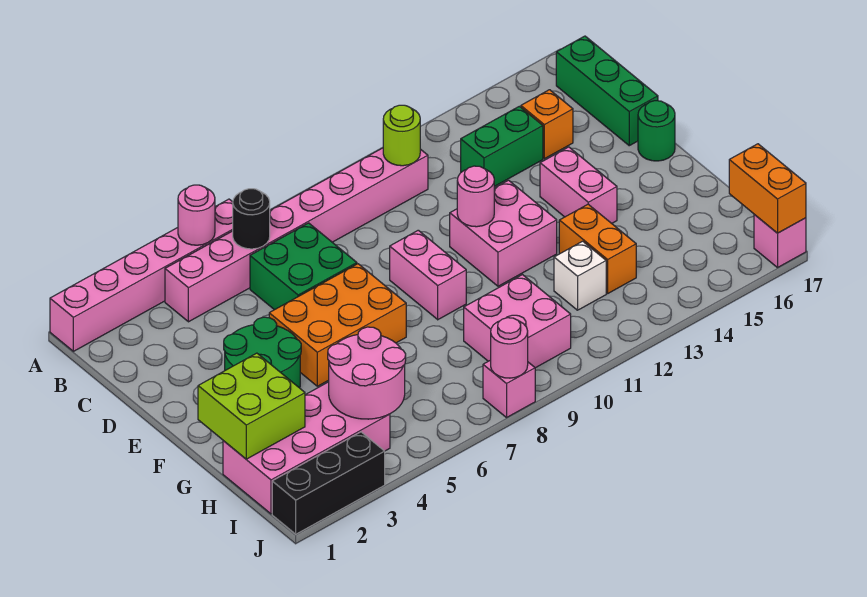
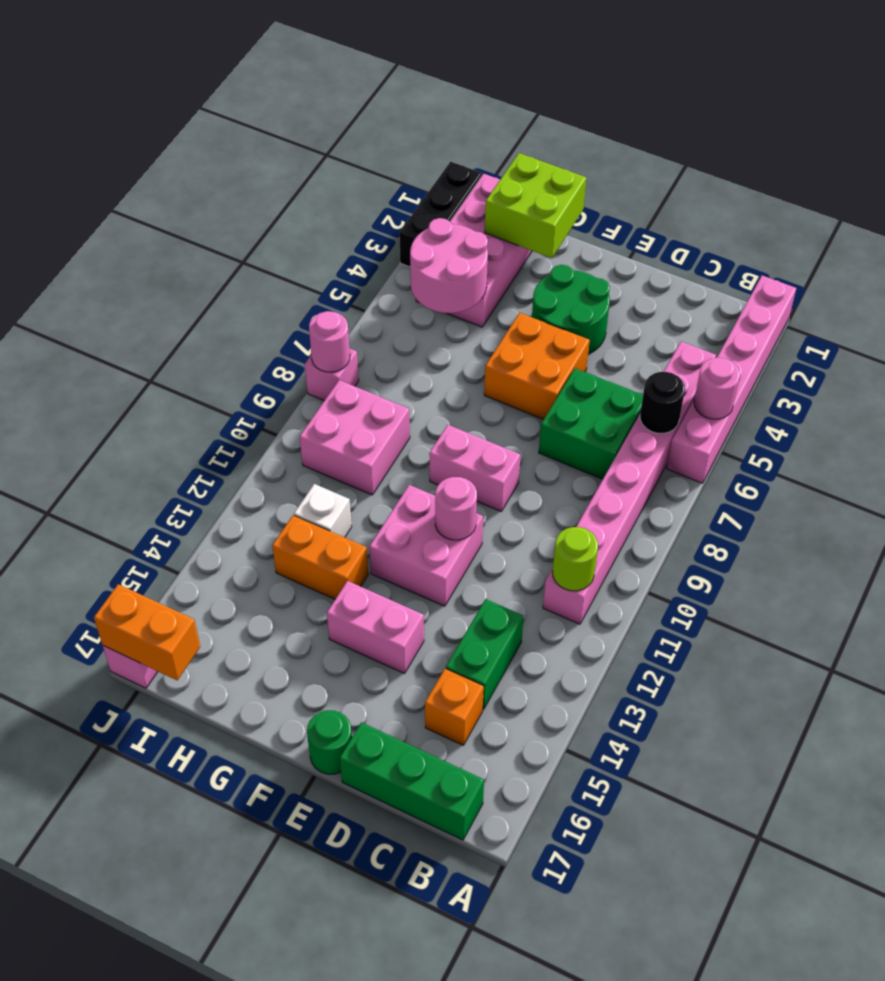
orange brick E5:F7 level 1 -> orange brick E5:F6 level 1

